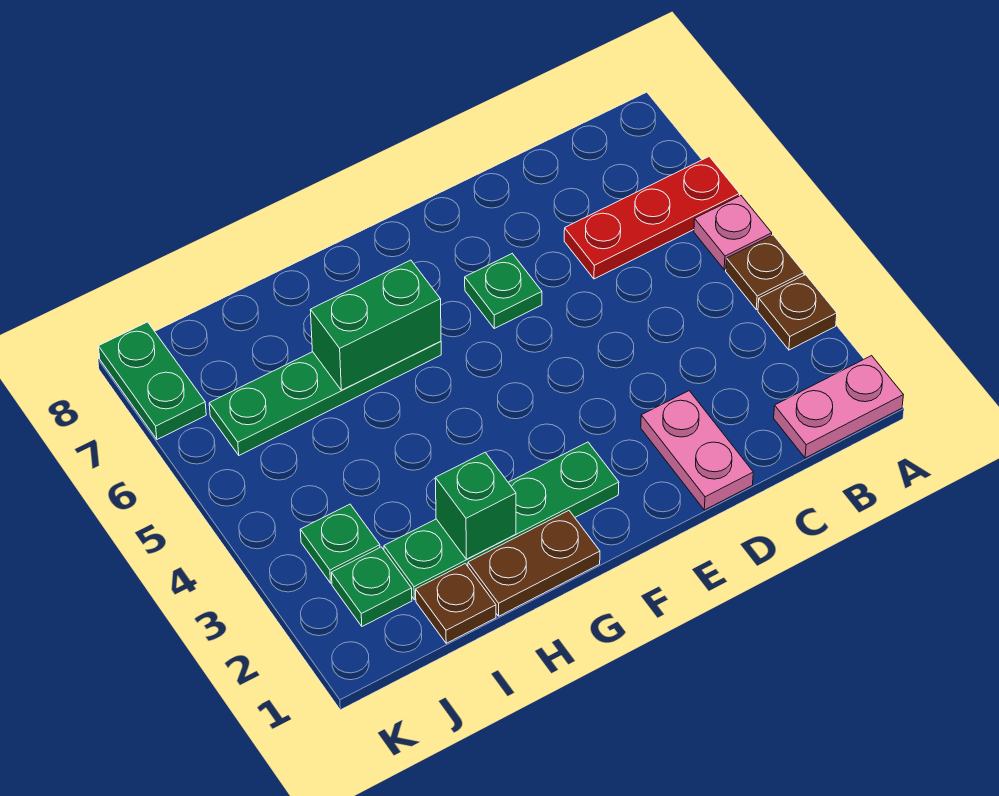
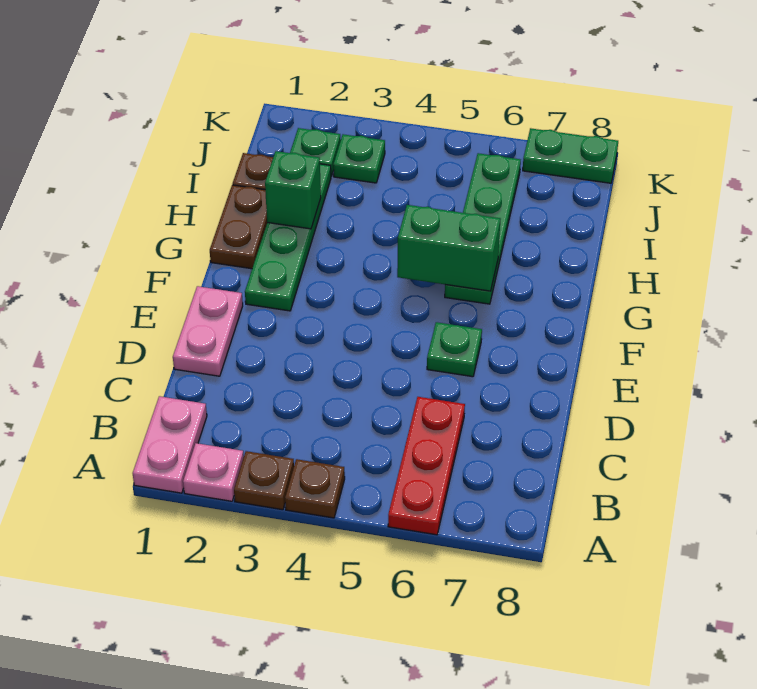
pink plate A5 level 1 -> pink plate A2 level 1
pink plate D1:D2 level 1 -> pink plate D1:E1 level 1
green brick G6:H6 level 2 -> green brick G5:G6 level 2

